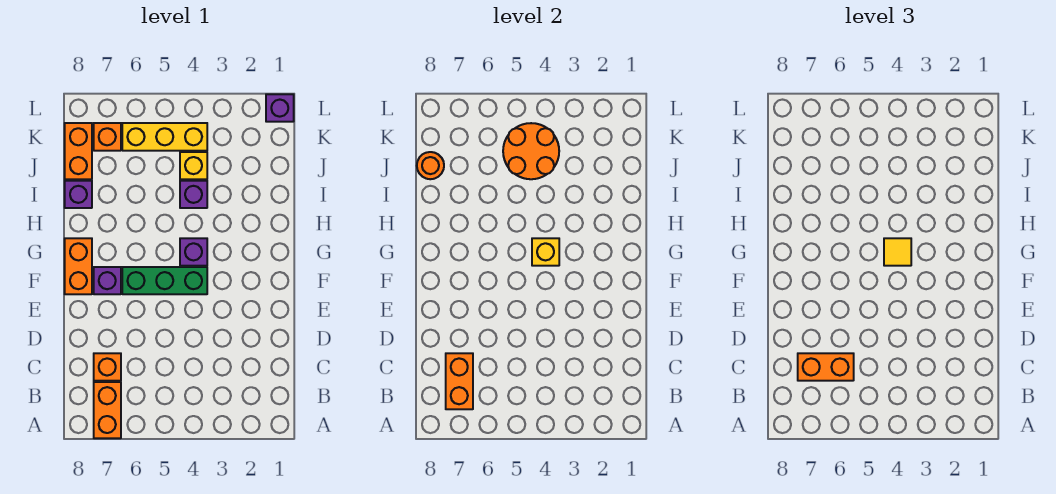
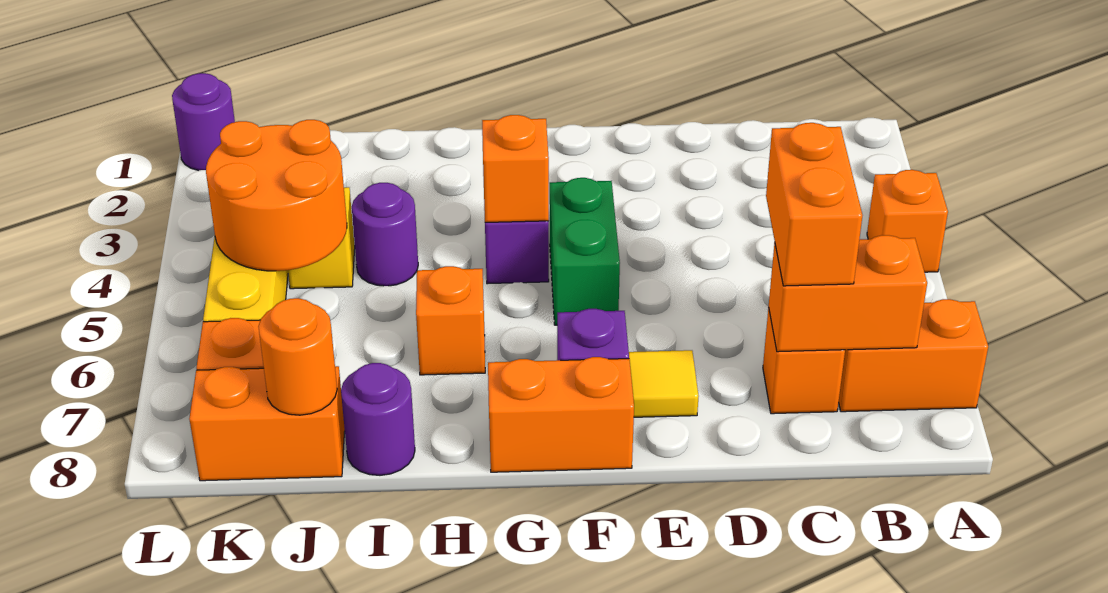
none -> orange brick A4 level 1
green brick F4:F6 level 1 -> green brick F4:F5 level 1
yellow brick G4 level 2 -> orange brick G4 level 2
yellow tile G4 level 3 -> yellow tile E7 level 1
none -> orange brick H6 level 1
purple brick I4 level 1 -> purple round brick I4 level 1
purple brick I8 level 1 -> purple round brick I8 level 1
purple brick L1 level 1 -> purple round brick L1 level 1

